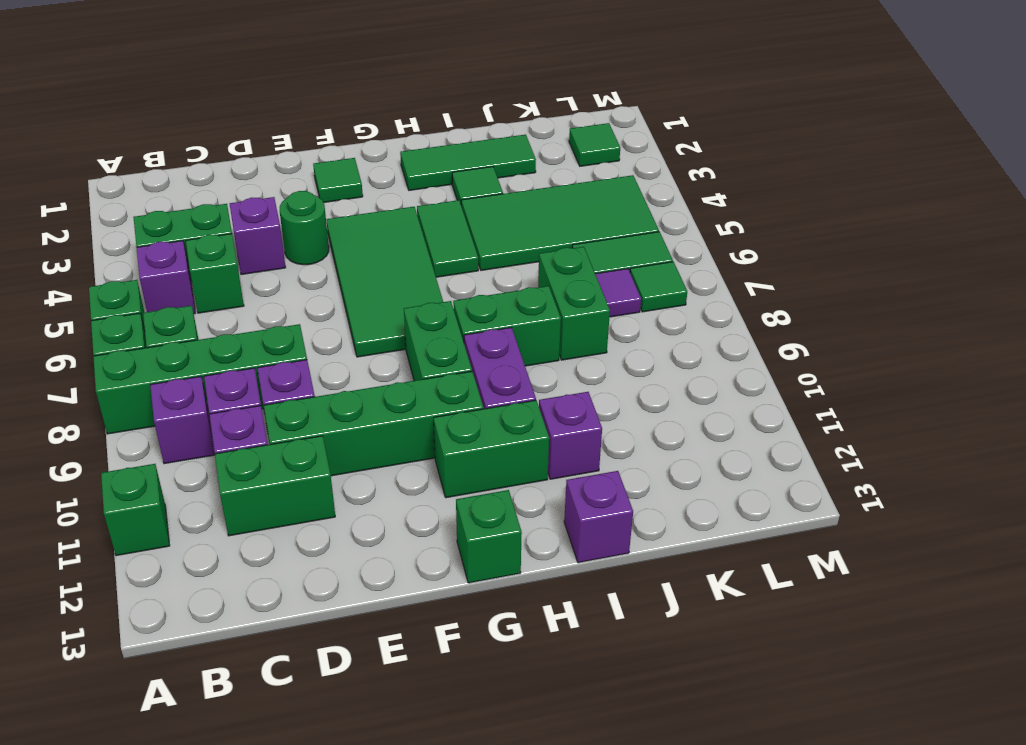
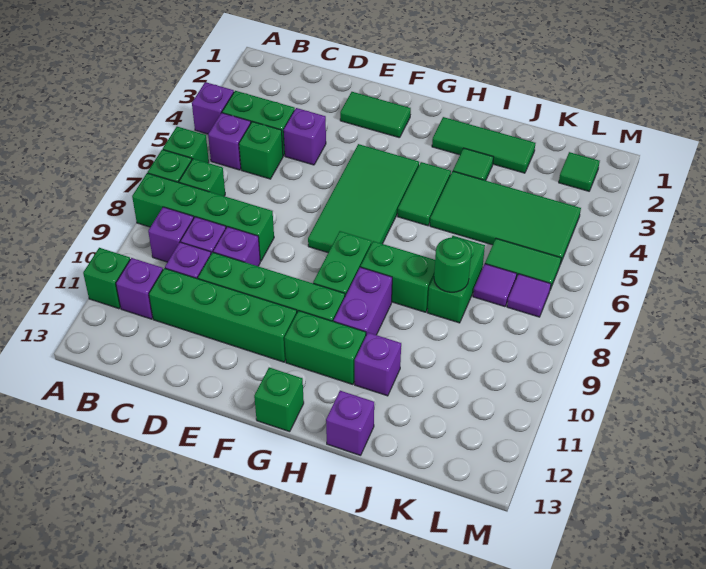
none -> purple brick A4 level 1
none -> purple brick B11 level 1
green brick C11:D11 level 1 -> green brick C11:F11 level 1
green round brick E4 level 1 -> green round brick J8 level 2
green tile F2 level 1 -> green tile E2:F2 level 1
green tile L7 level 1 -> purple tile L7 level 1

